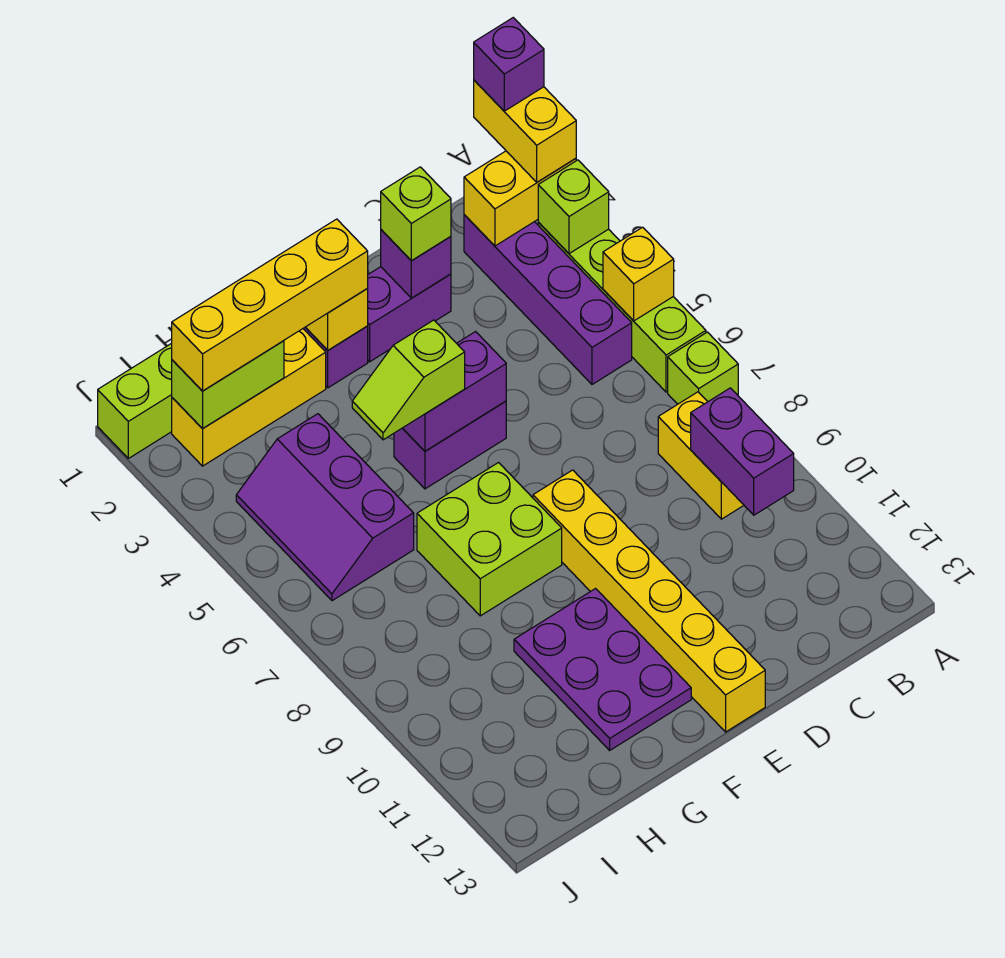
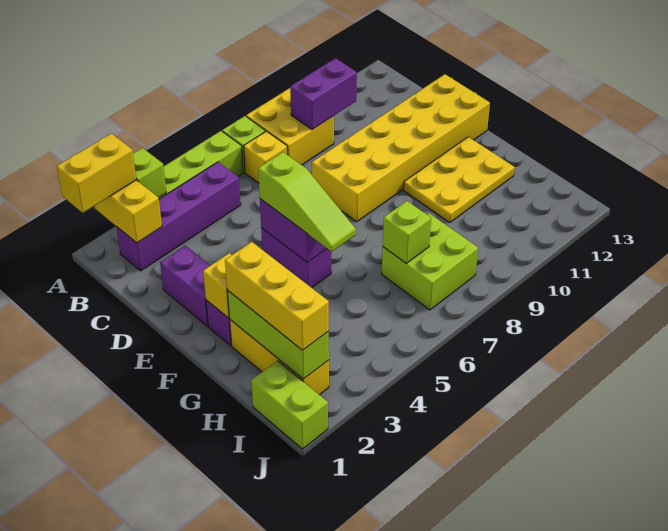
purple brick A1 level 4 -> none
yellow brick A5 level 2 -> yellow brick B7 level 1
yellow brick B8:B9 level 1 -> yellow brick A8:B9 level 1
purple brick D2 level 2 -> none
lime brick D2 level 3 -> lime brick H7 level 2
yellow brick E8:E13 level 1 -> yellow brick D8:E13 level 1
yellow brick F2:I2 level 3 -> yellow brick G2:I2 level 3
lime slope F5:G5 level 3 top F -> lime slope E5:G5 level 3 top E
lime brick F7:G8 level 1 -> lime brick H7:I8 level 1
purple plate F10:G12 level 1 -> yellow plate F10:G12 level 1
lime brick H2:I2 level 2 -> lime brick G2:I2 level 2
purple slope H4:I6 level 1 top H -> none

